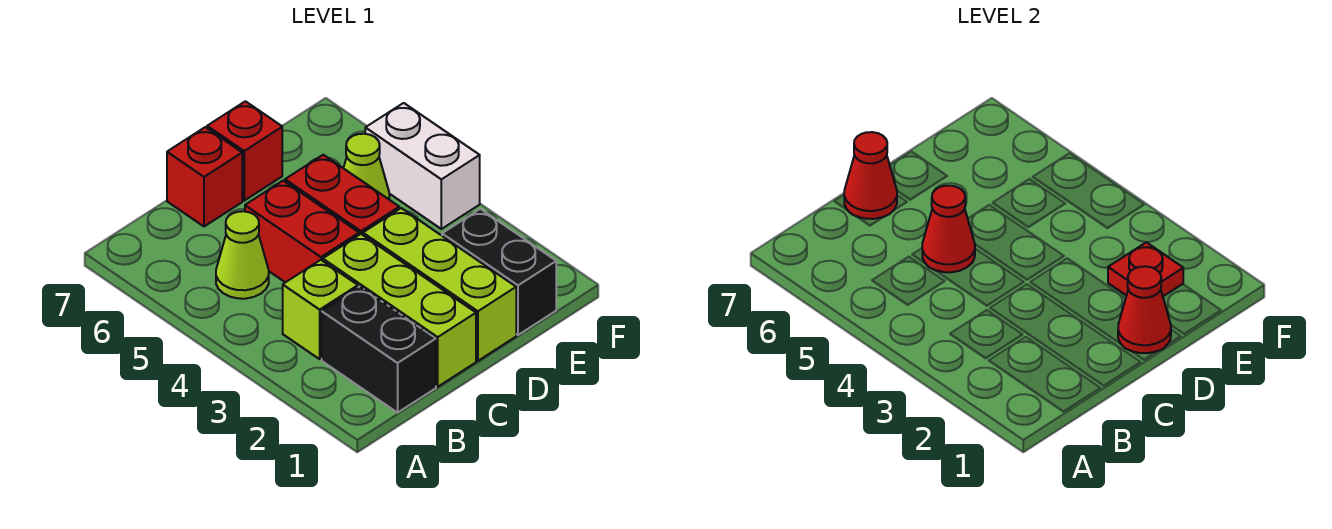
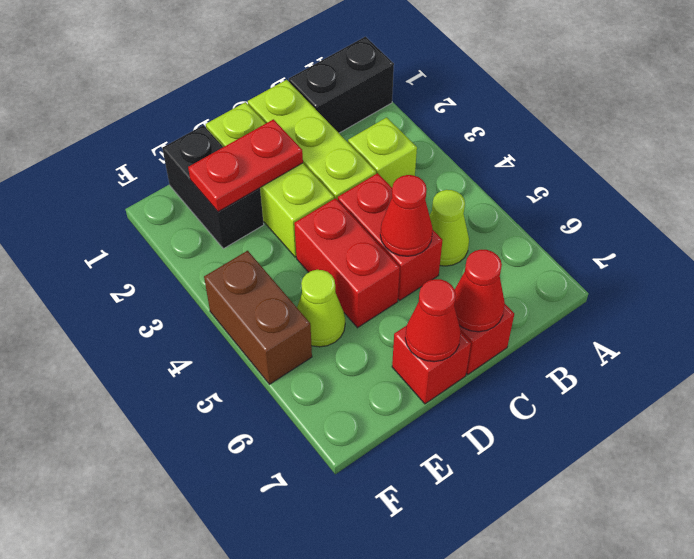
black brick B1:B2 level 1 -> black brick A1:B1 level 1
red cone D1 level 2 -> red cone D7 level 2
red plate E2 level 2 -> red plate D2:E2 level 2
white brick F4:F5 level 1 -> brown brick F4:F5 level 1

